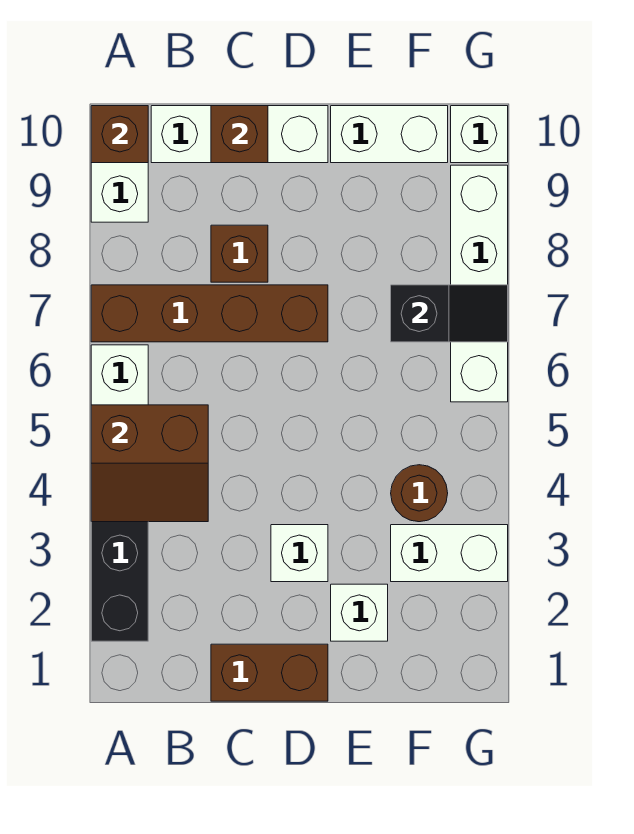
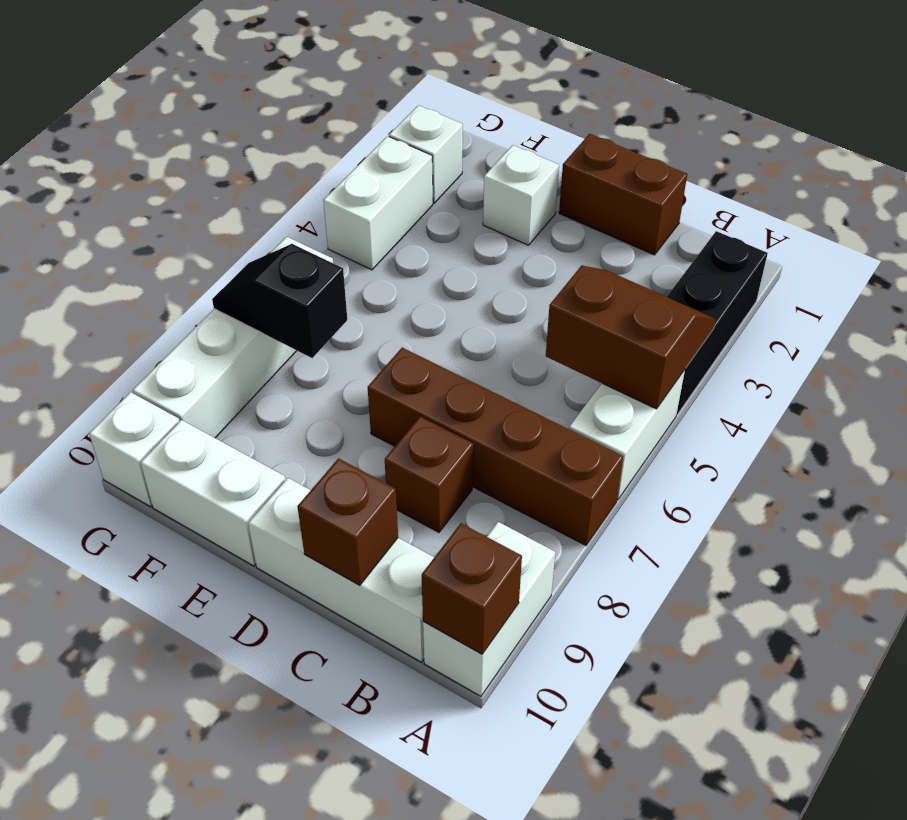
white brick D3 level 1 -> white brick G2 level 1
white brick F3:G3 level 1 -> white brick G3:G4 level 1
brown round brick F4 level 1 -> none

